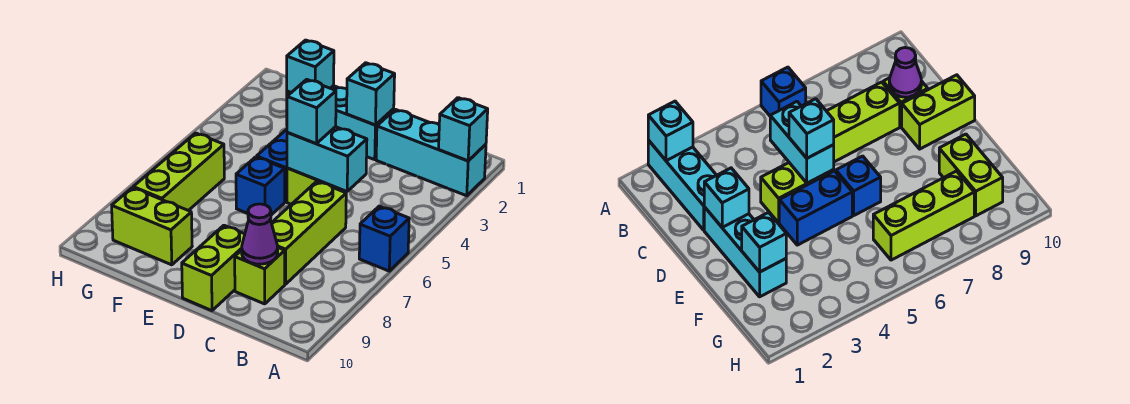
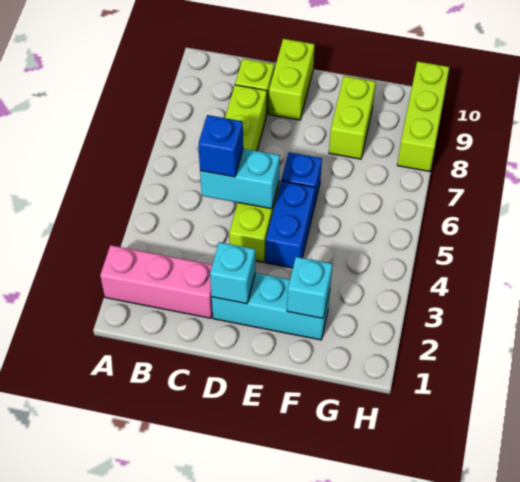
cyan brick A2:C2 level 1 -> pink brick A2:C2 level 1
cyan brick A2 level 2 -> none
blue brick A6 level 1 -> blue brick C5 level 3
purple cone C9 level 2 -> none
cyan brick D5 level 3 -> none
lime brick F9:G9 level 1 -> lime brick F8:F9 level 1
lime brick G6:G8 level 1 -> lime brick H8:H10 level 1

